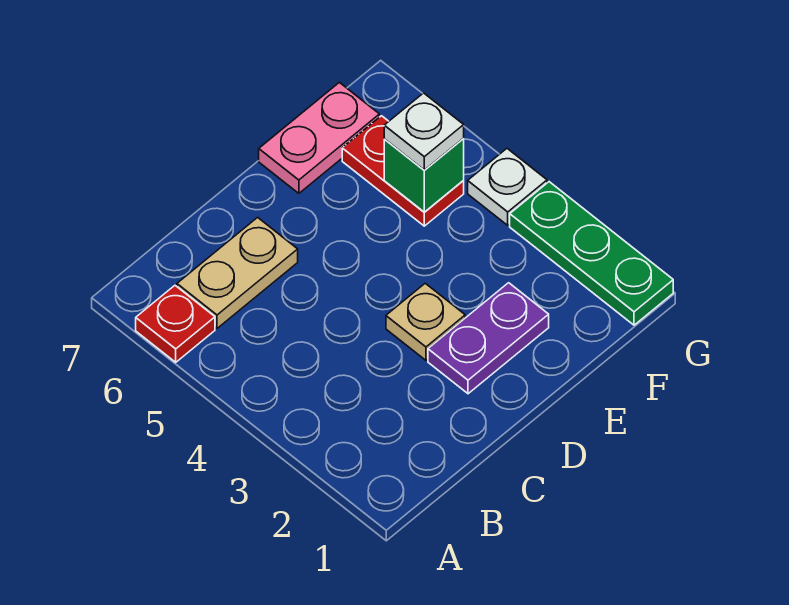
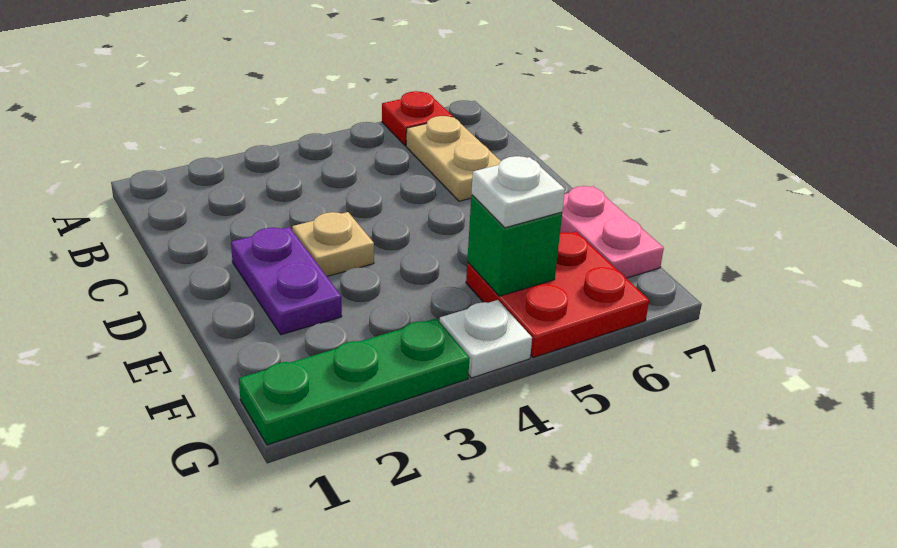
red plate F5:F6 level 1 -> red plate F5:G6 level 1

